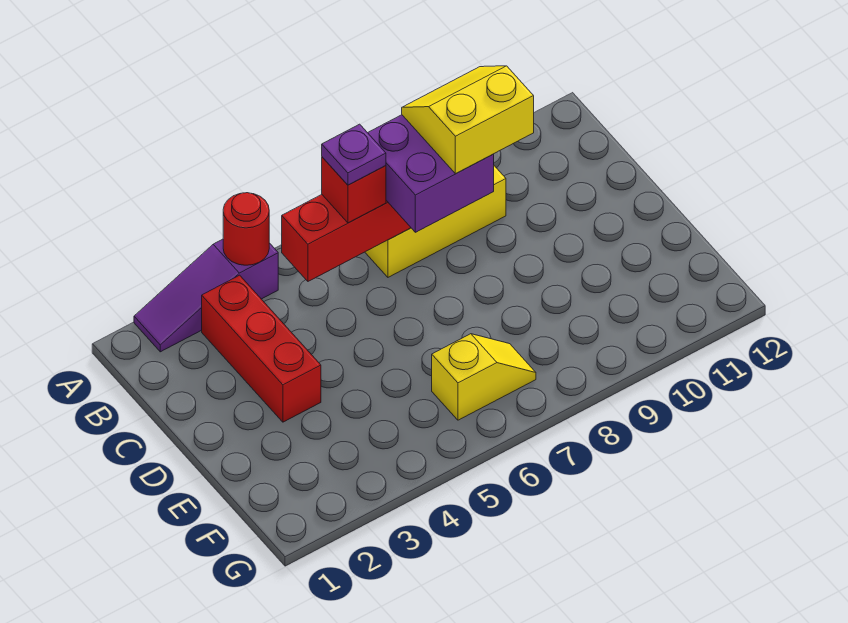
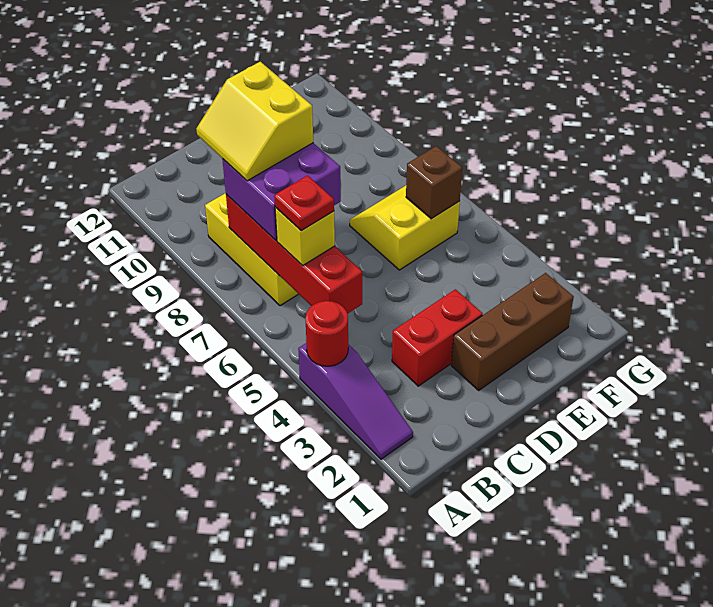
red brick B3:D3 level 1 -> red brick C3:D3 level 1
red brick B6 level 3 -> yellow brick B6 level 3
purple plate B6 level 4 -> red plate B6 level 4
none -> brown brick D2:F2 level 1
yellow slope F6:F7 level 1 top 6 -> yellow slope E6:F7 level 1 top 6
none -> brown brick F6 level 2

